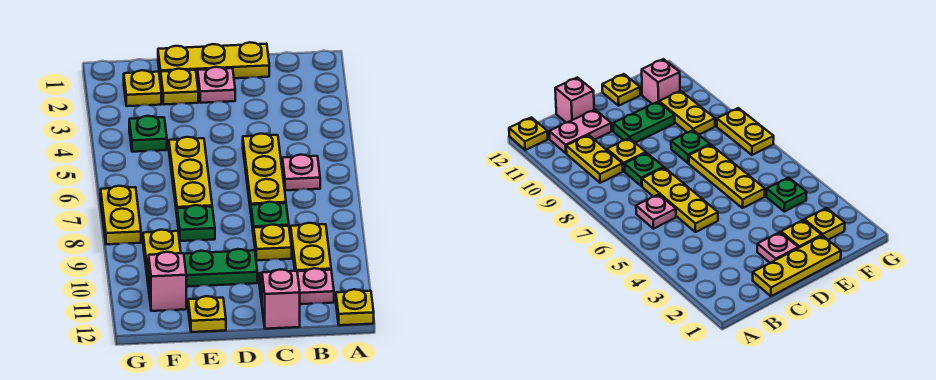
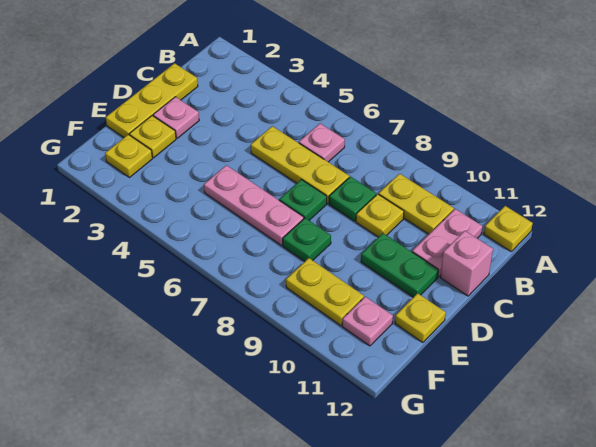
green plate D10:E10 level 1 -> green plate D10:D11 level 1
yellow plate E5:E7 level 1 -> pink plate E5:E7 level 1
green plate F4 level 1 -> green plate D7 level 1
pink brick F11 level 1 -> pink plate F11 level 1
yellow plate G7:G8 level 1 -> none

